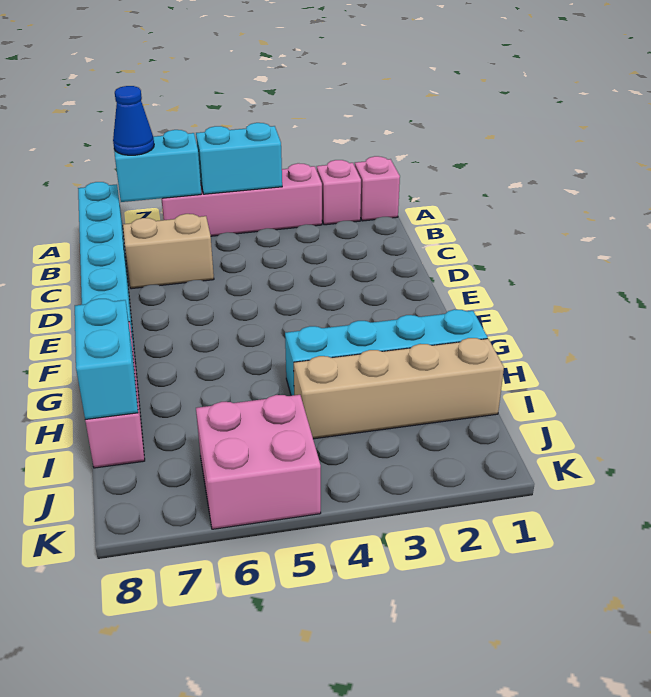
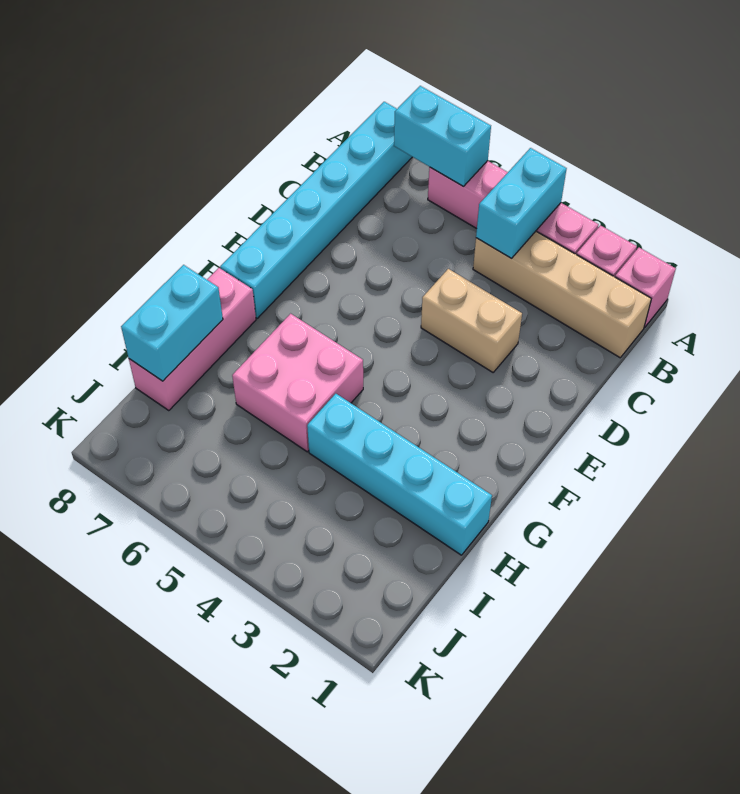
cyan brick A4:A5 level 2 -> cyan brick A4:B4 level 2
blue cone A7 level 3 -> none
tan brick C6:C7 level 1 -> tan brick D3:D4 level 1
tan brick I1:I4 level 1 -> tan brick B1:B4 level 1
pink brick J5:K6 level 1 -> pink brick G5:H6 level 1

